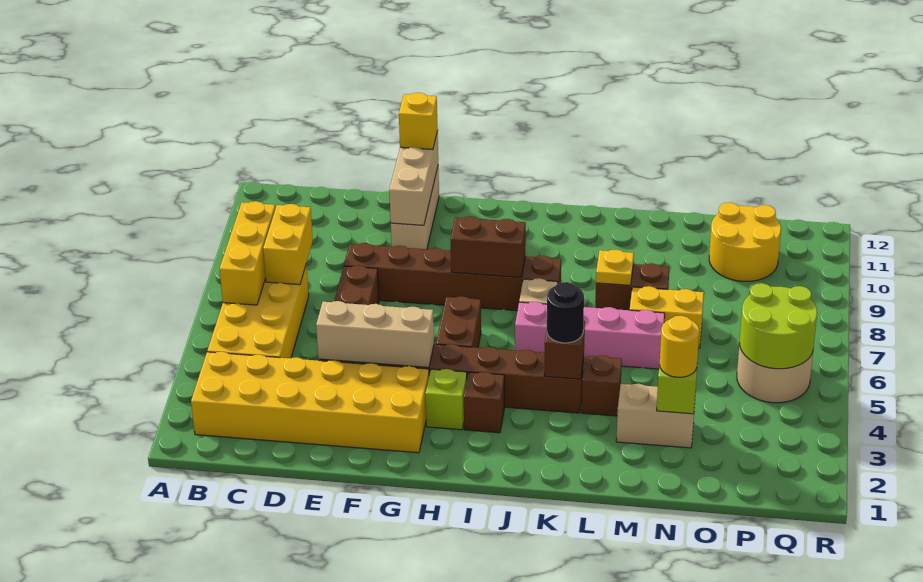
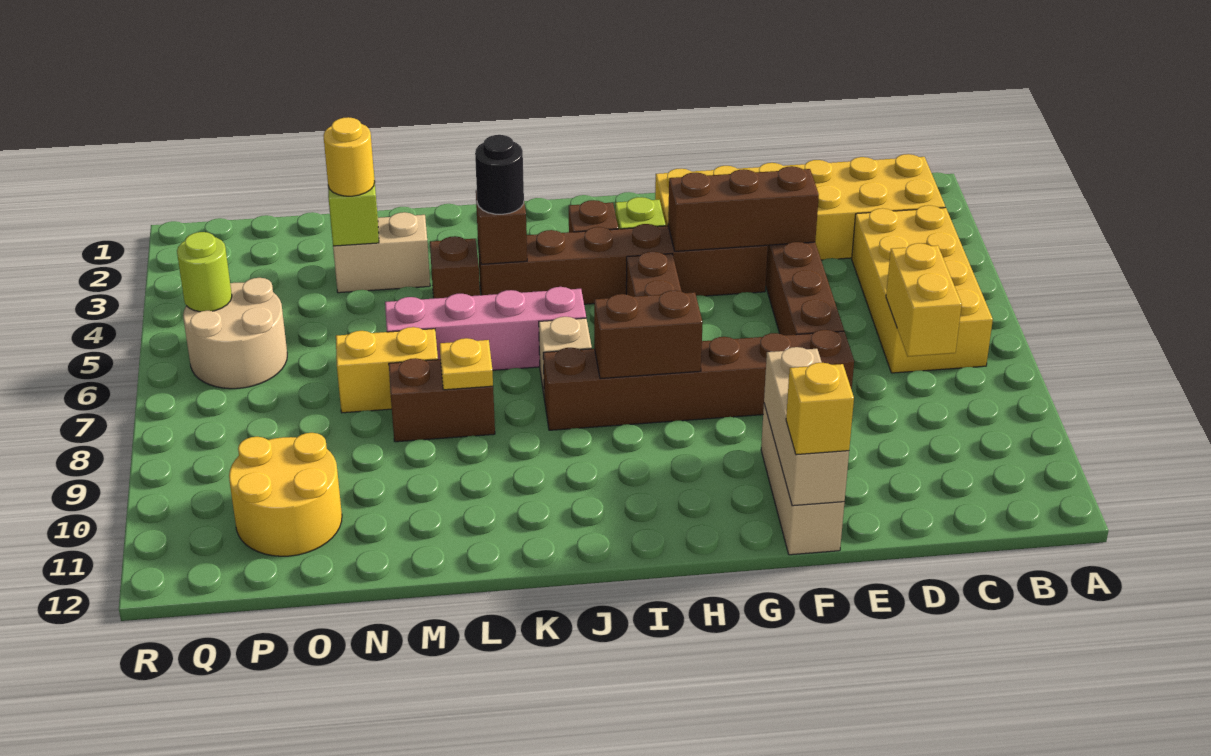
yellow brick B6:B8 level 2 -> none
tan brick E4:G4 level 2 -> brown brick E4:G4 level 2
lime round brick P5:Q6 level 2 -> lime round brick Q5 level 2

